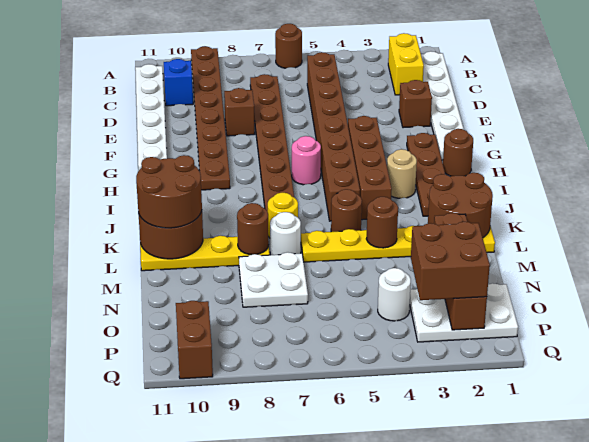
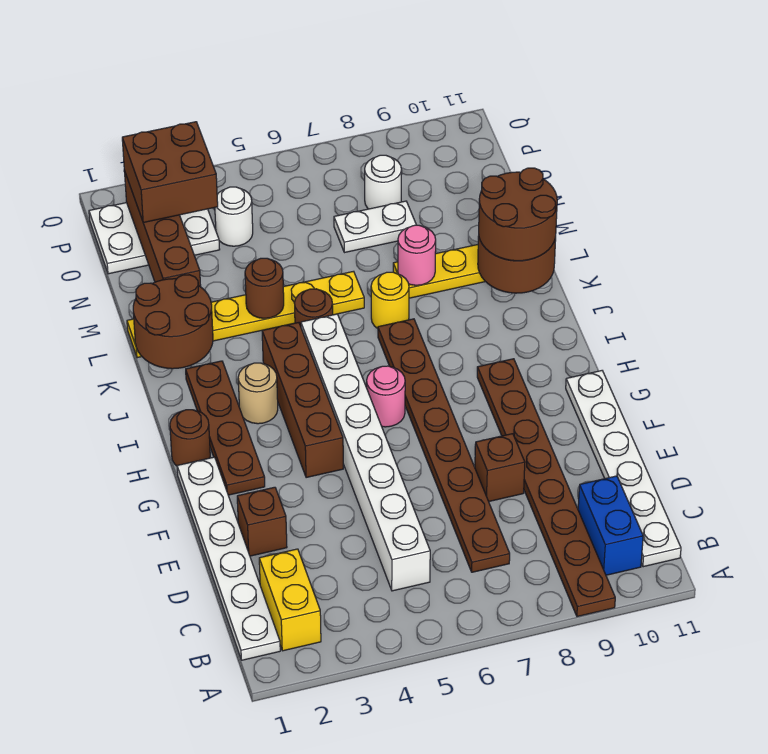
brown round brick A6 level 1 -> none
brown brick C5:J5 level 1 -> white brick C5:J5 level 1
blue brick C10 level 1 -> blue brick B10:C10 level 1
white round brick L7 level 1 -> white round brick O8 level 1
brown round brick L8 level 2 -> pink round brick L8 level 2
white plate M7:N8 level 1 -> white plate N7:N8 level 1
brown brick P10:Q10 level 1 -> none

